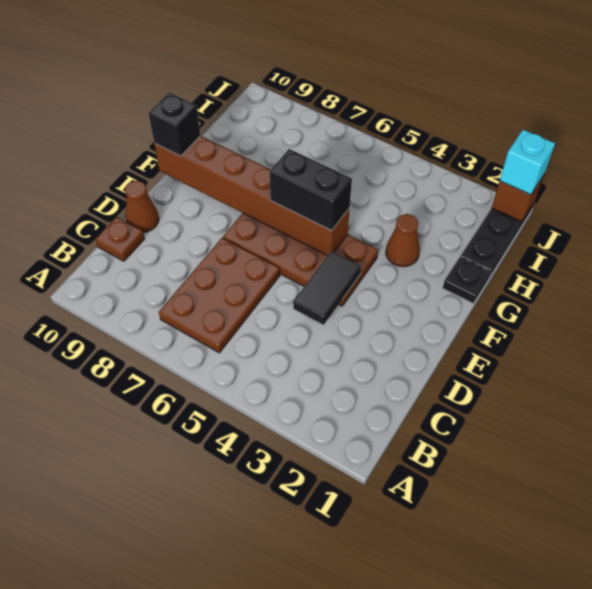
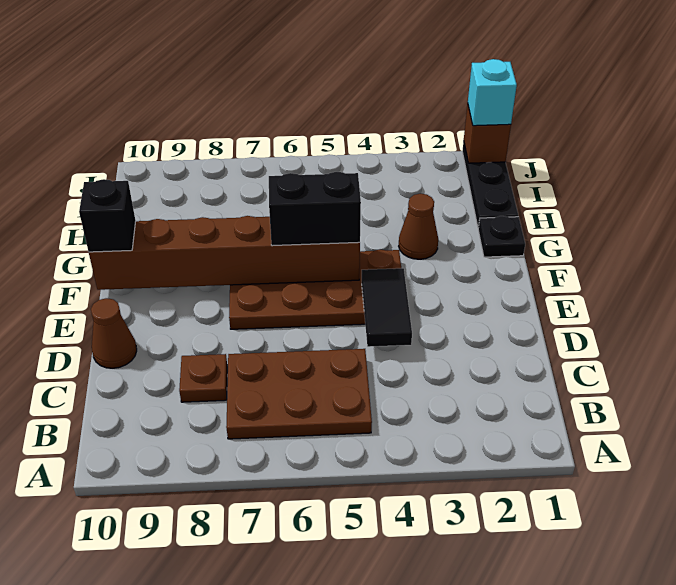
brown plate B6:D7 level 1 -> brown plate B5:C7 level 1
brown plate C10 level 1 -> brown plate C8 level 1

